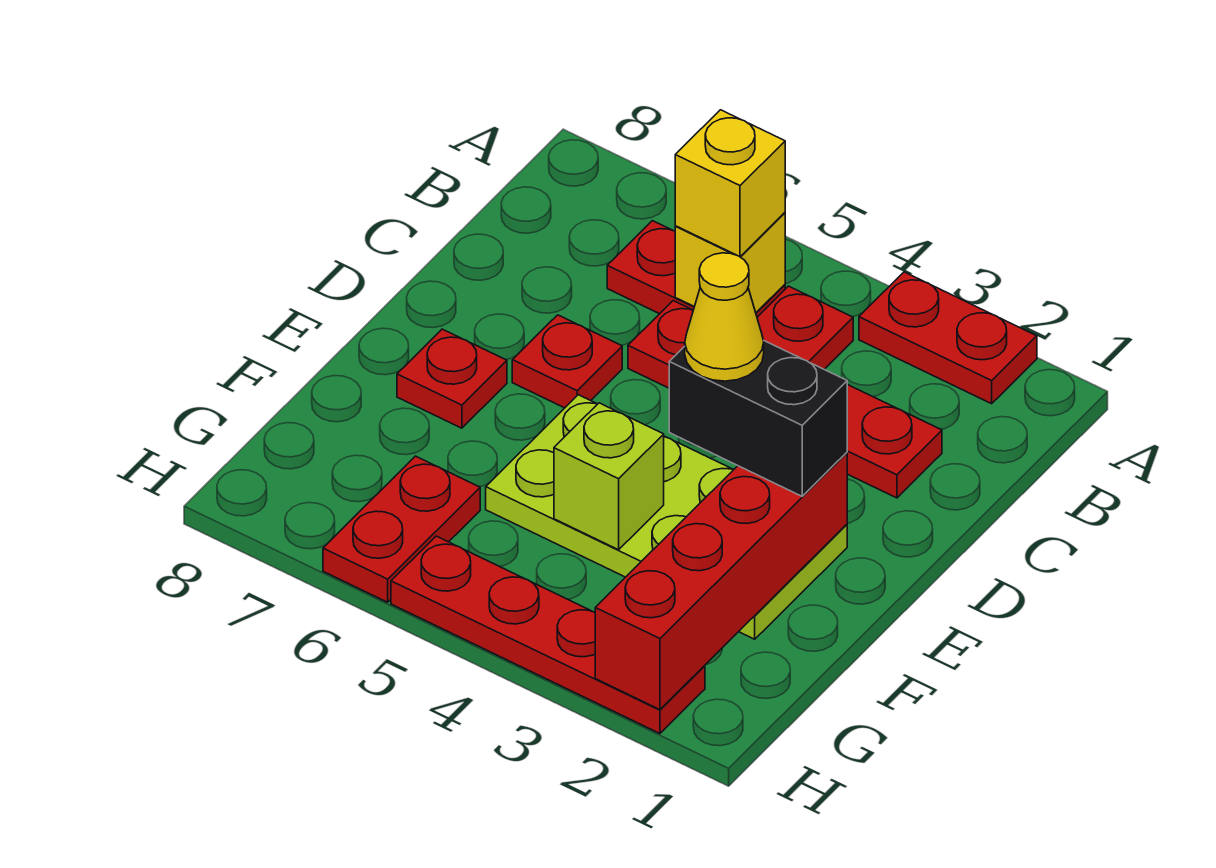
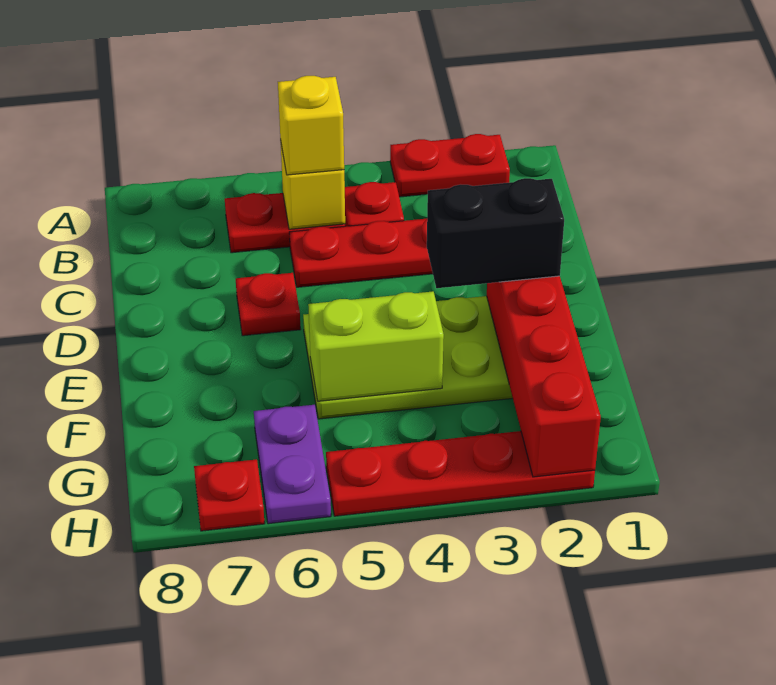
yellow cone E3 level 4 -> none
red plate E7 level 1 -> red plate H7 level 1
lime brick F4 level 2 -> lime brick F4:F5 level 2
red plate G6:H6 level 1 -> purple plate G6:H6 level 1

